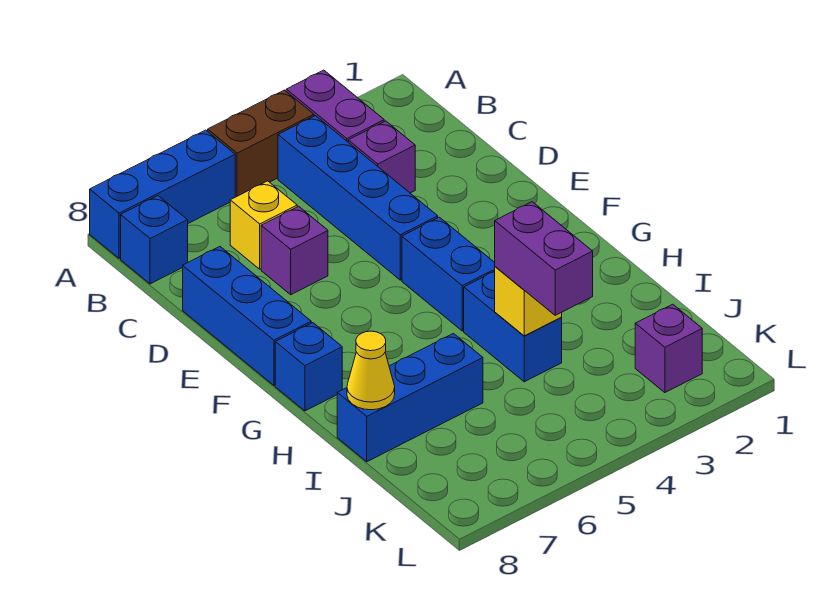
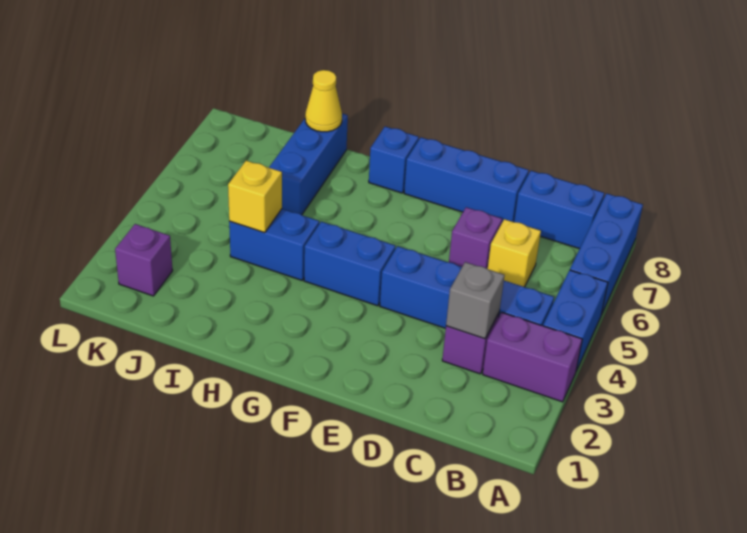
brown brick A4:A5 level 1 -> blue brick A4:A5 level 1
blue brick B8 level 1 -> blue brick B8:C8 level 1
none -> grey brick C3 level 2
purple brick I4:J4 level 3 -> none

